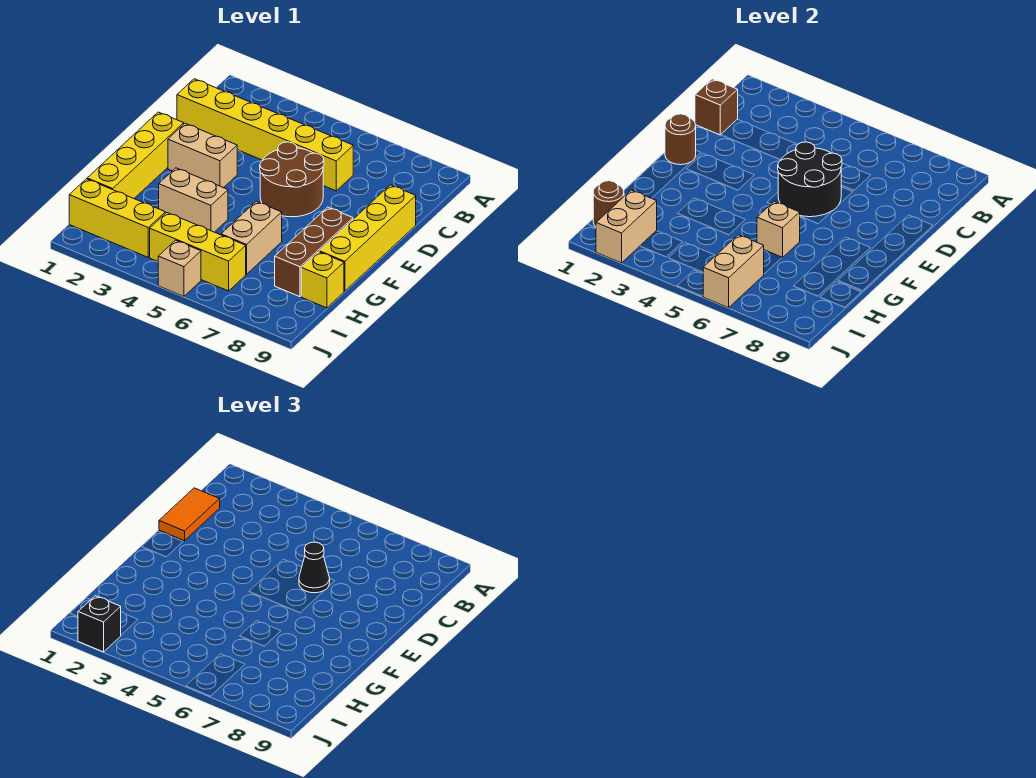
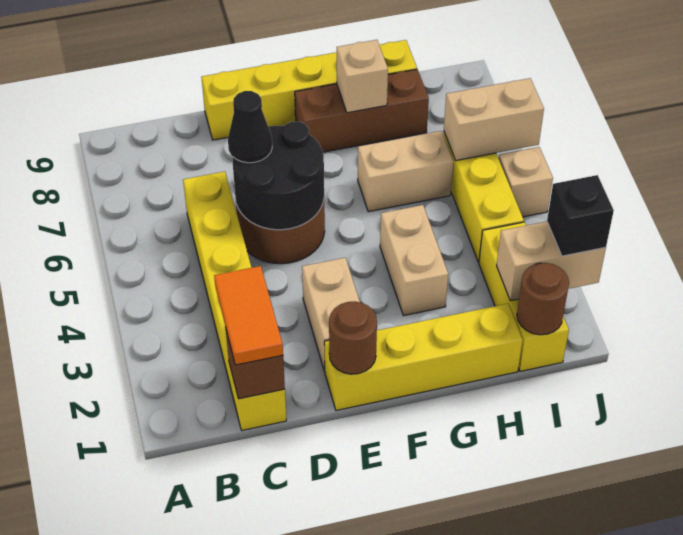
orange tile C1:D1 level 3 -> orange tile C1:C2 level 3
tan brick G6 level 2 -> tan brick G8 level 2

